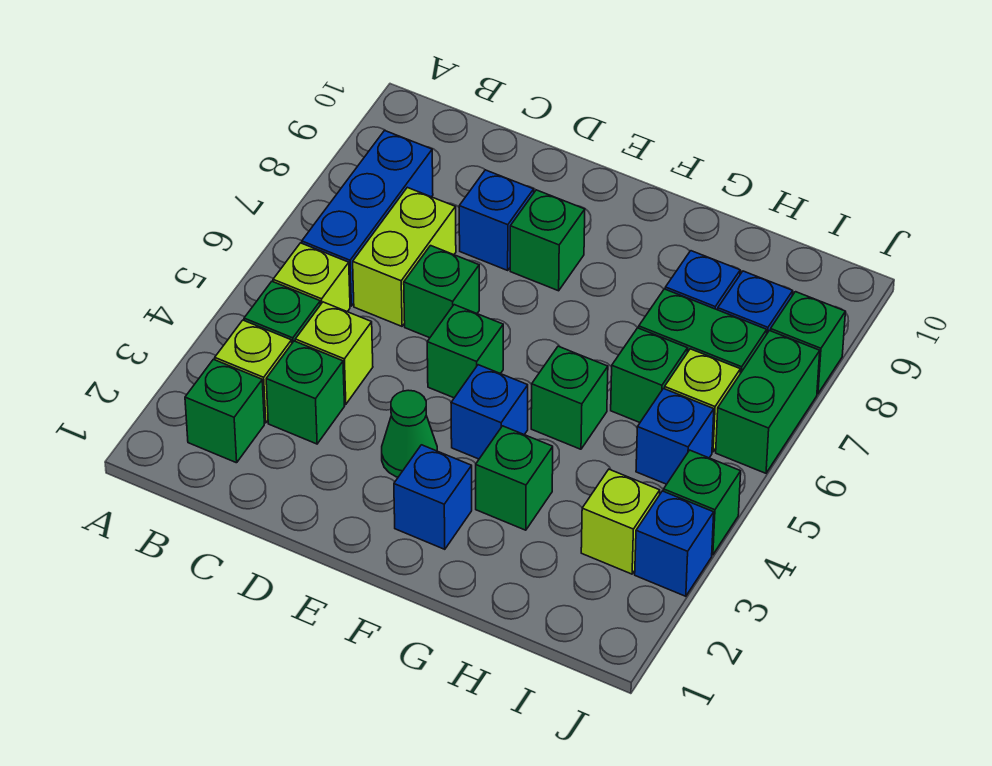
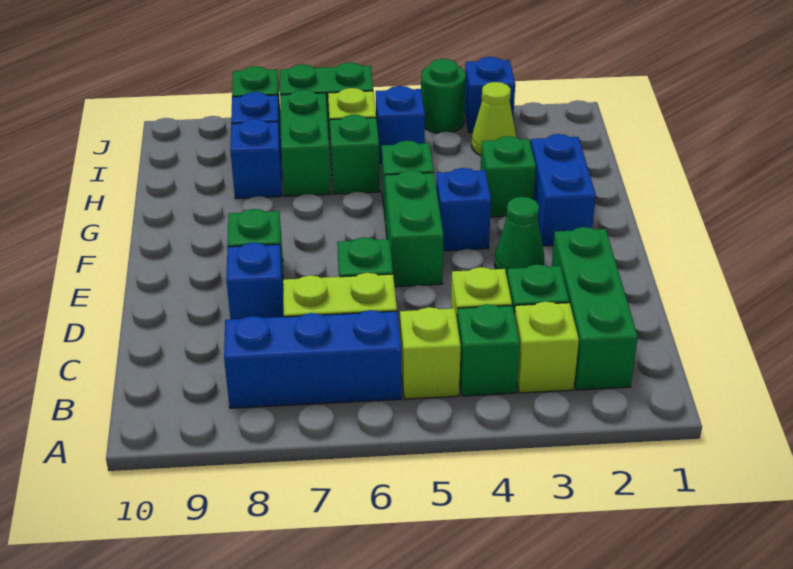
green brick B2 level 1 -> green brick B2:D2 level 1
green brick E5 level 1 -> green brick E5:F5 level 1
blue brick F2 level 1 -> blue brick F2:G2 level 1
lime brick I3 level 1 -> lime cone I3 level 1
green brick J4 level 1 -> green round brick J4 level 1

